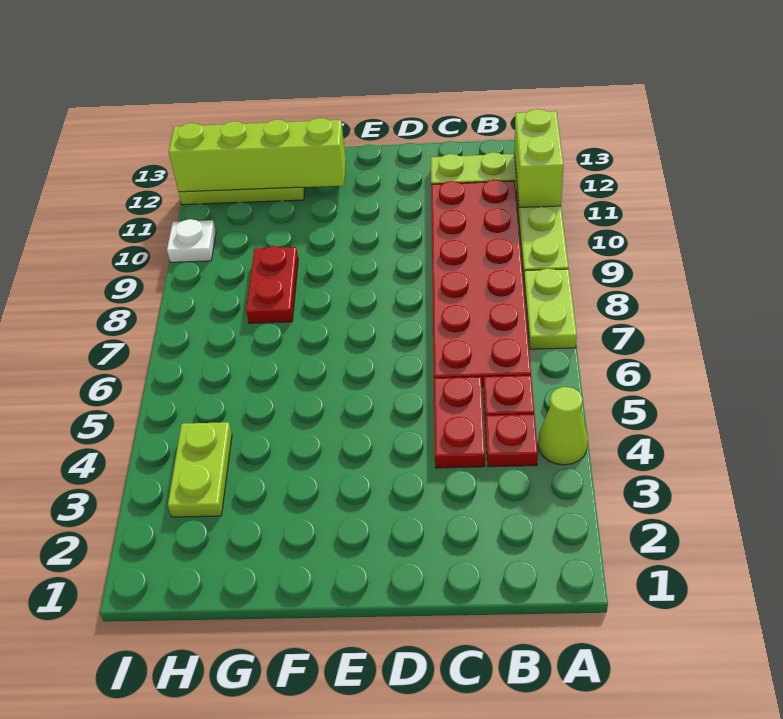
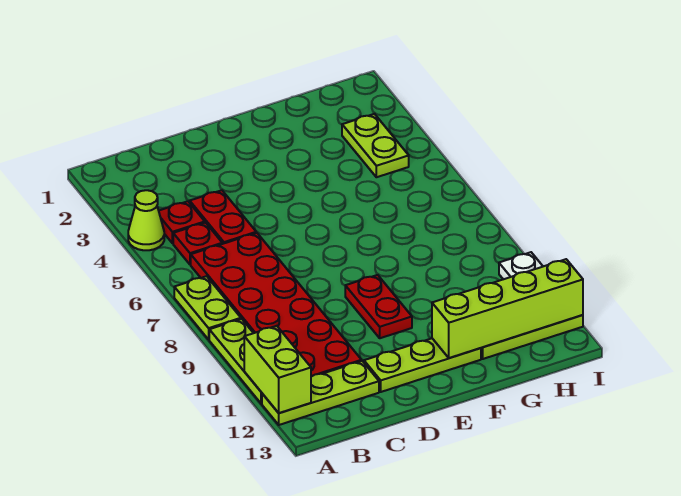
none -> lime plate D12:F12 level 1
red plate G8:G9 level 1 -> red plate E9:E10 level 1

